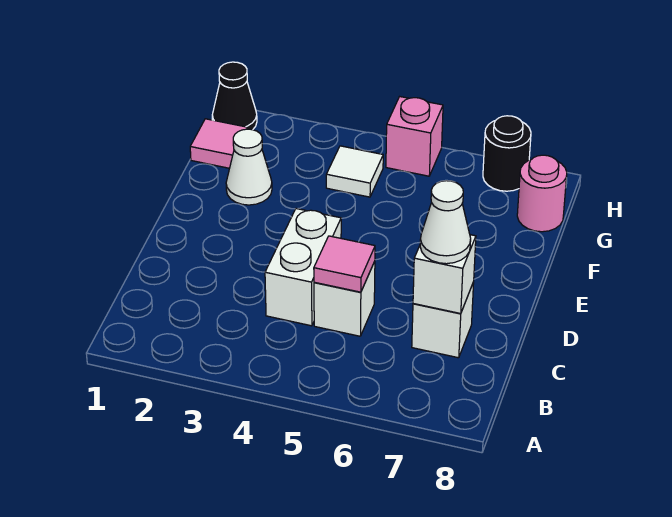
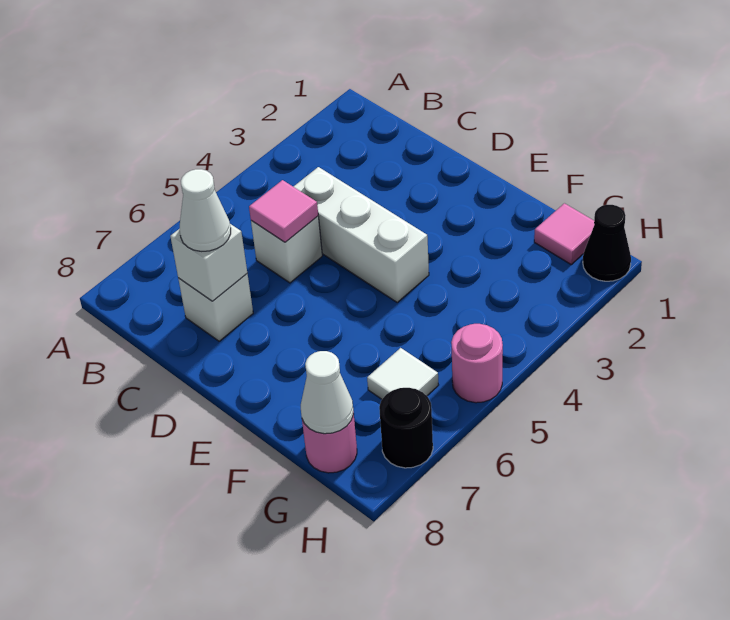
white brick C4:D4 level 1 -> white brick C4:E4 level 1
white cone F2 level 1 -> white cone G8 level 2
white tile G4 level 1 -> white tile G6 level 1
pink brick H5 level 1 -> pink round brick H5 level 1

